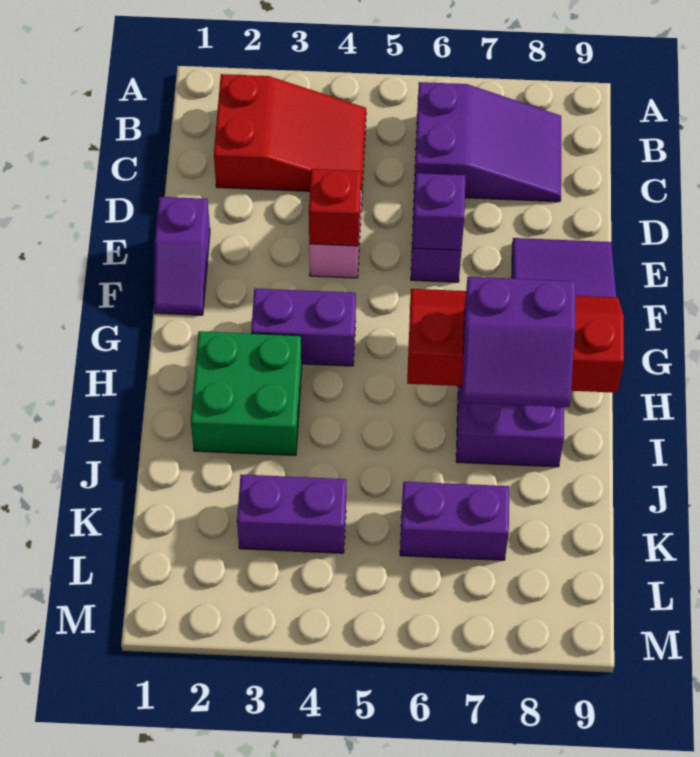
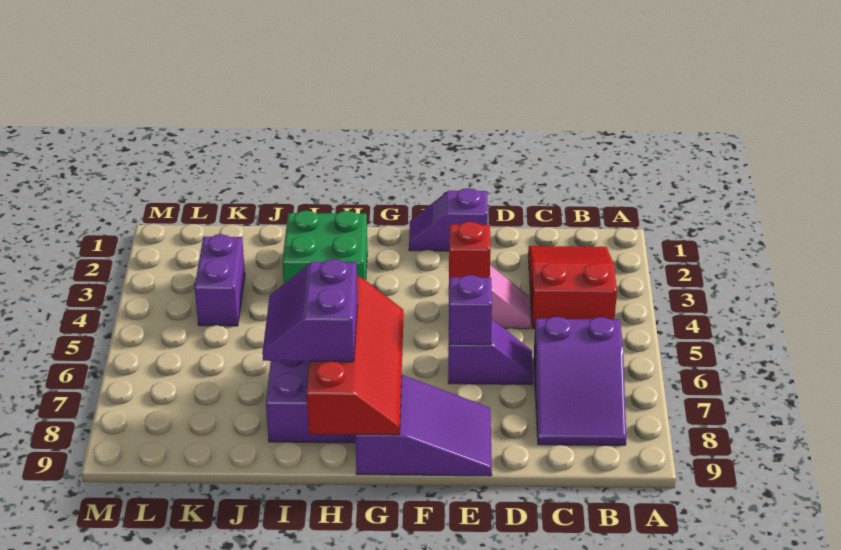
red slope B2:C4 level 1 top 2 -> red slope B2:C4 level 1 top 4
purple brick G3:G4 level 1 -> none
purple brick K6:K7 level 1 -> none

